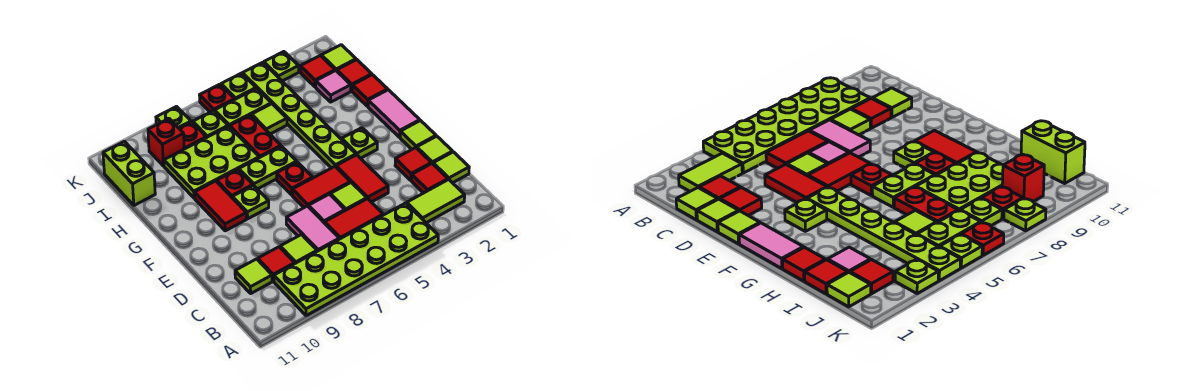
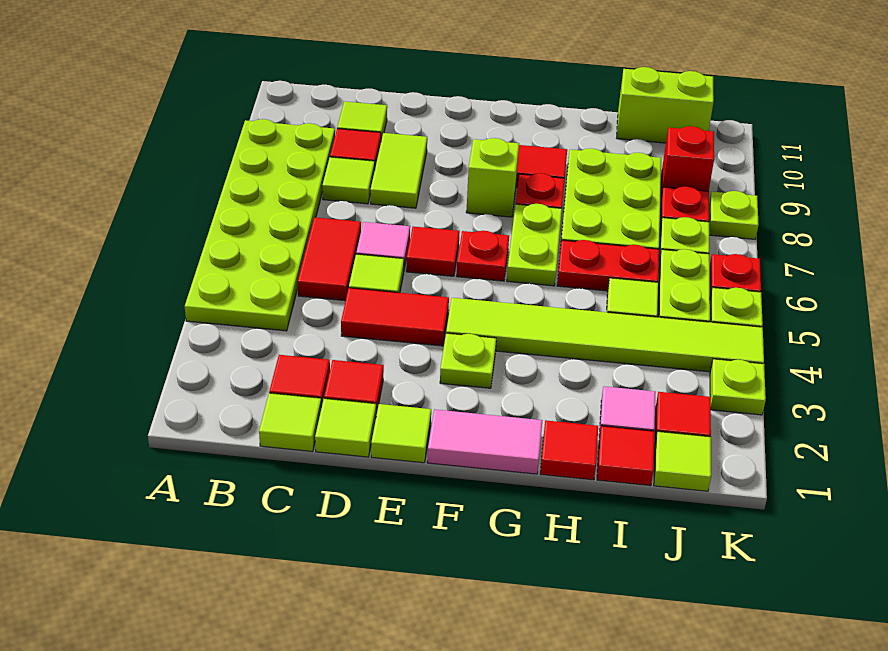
lime tile B2:B3 level 1 -> lime tile D8:D9 level 1
pink tile C7:D7 level 1 -> none
red tile E5:E6 level 1 -> red tile E6 level 1
lime plate F4:K4 level 1 -> lime tile F4:K4 level 1
lime plate F8 level 1 -> lime brick F8 level 1

